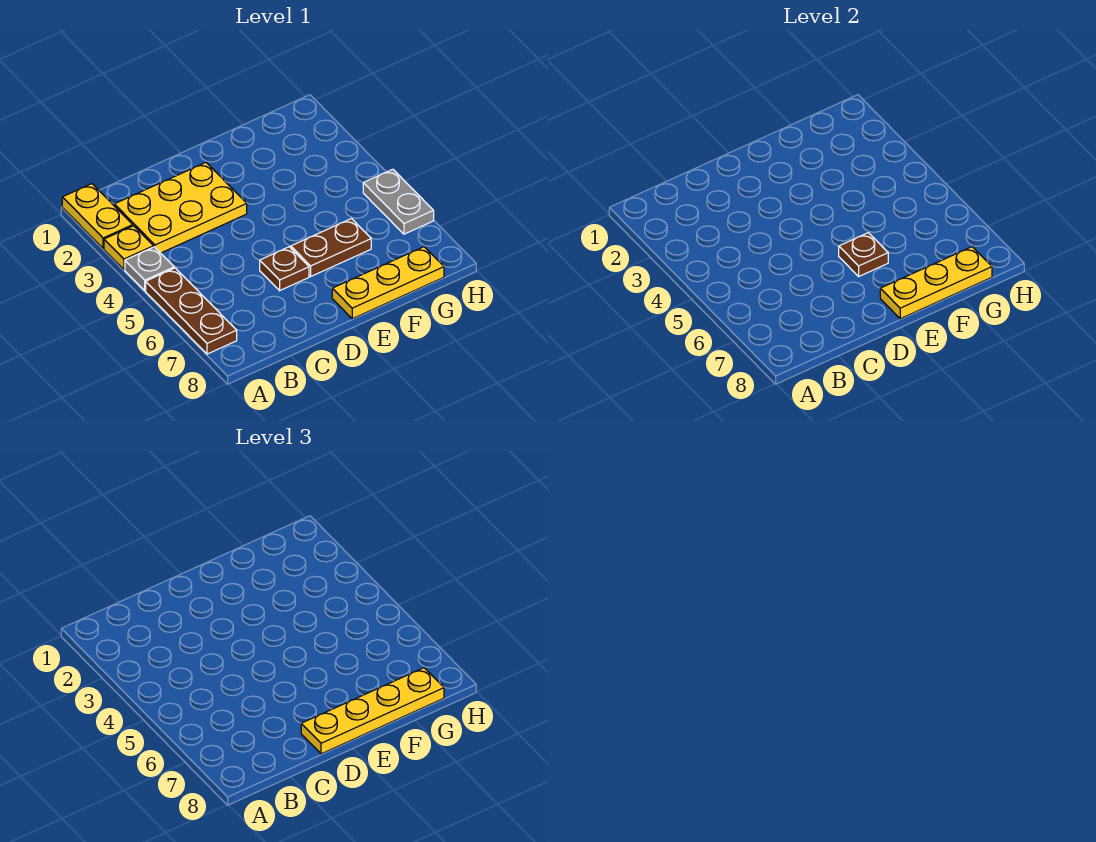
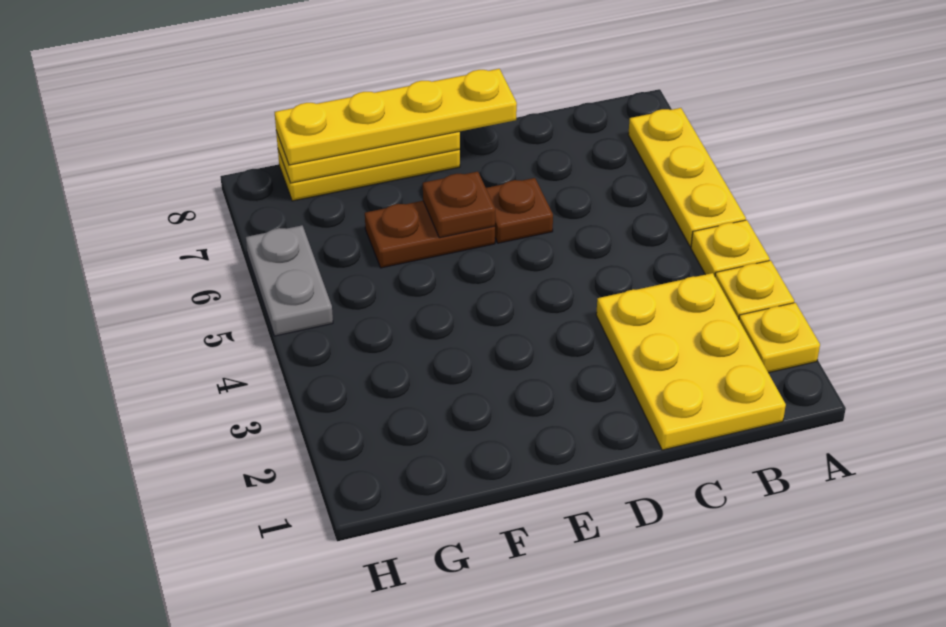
yellow plate A1:A2 level 1 -> yellow plate A2 level 1
grey plate A4 level 1 -> yellow plate A4 level 1
brown plate A5:A7 level 1 -> yellow plate A5:A7 level 1
yellow plate B2:D3 level 1 -> yellow plate B1:C3 level 1

